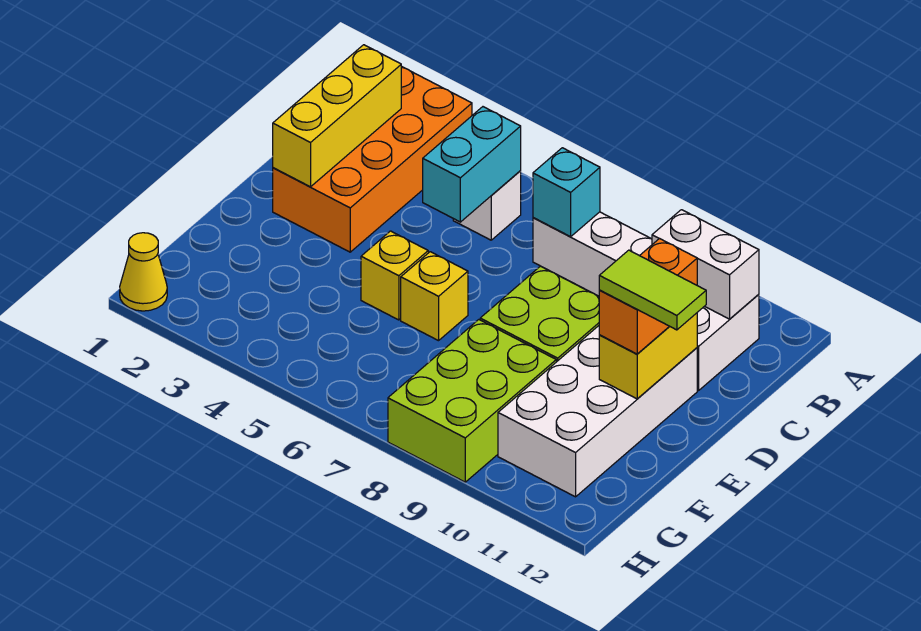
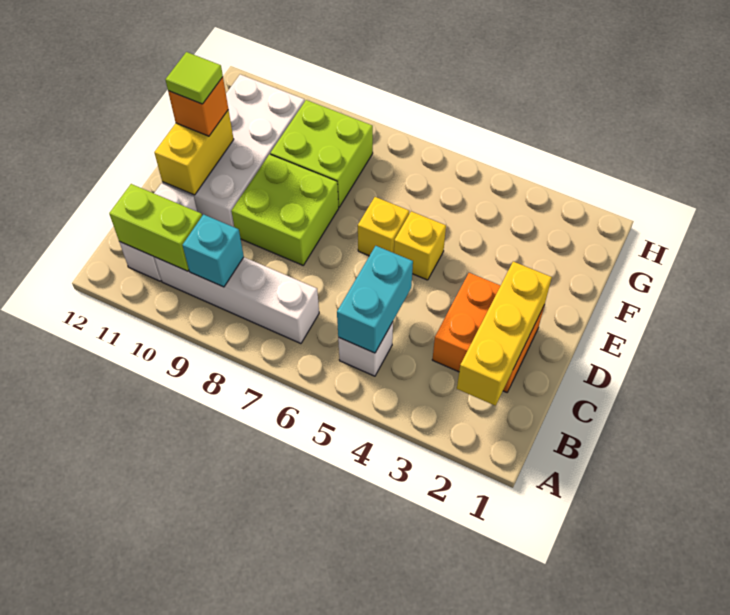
orange brick A2:D3 level 1 -> orange brick C2:D3 level 1
cyan brick B7 level 2 -> cyan brick B9 level 2
white brick B10:B11 level 2 -> lime brick B10:B11 level 2
orange brick D11:E11 level 3 -> orange brick E11 level 3
lime tile E11:E12 level 4 -> lime tile E11 level 4
lime brick F8:H9 level 1 -> lime brick F8:G9 level 1
yellow cone H1 level 1 -> none

